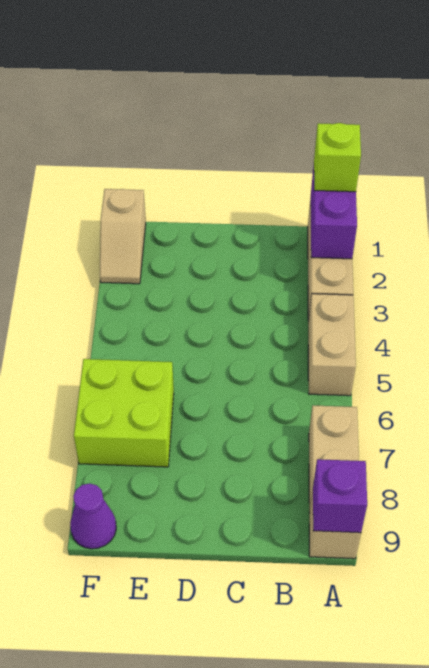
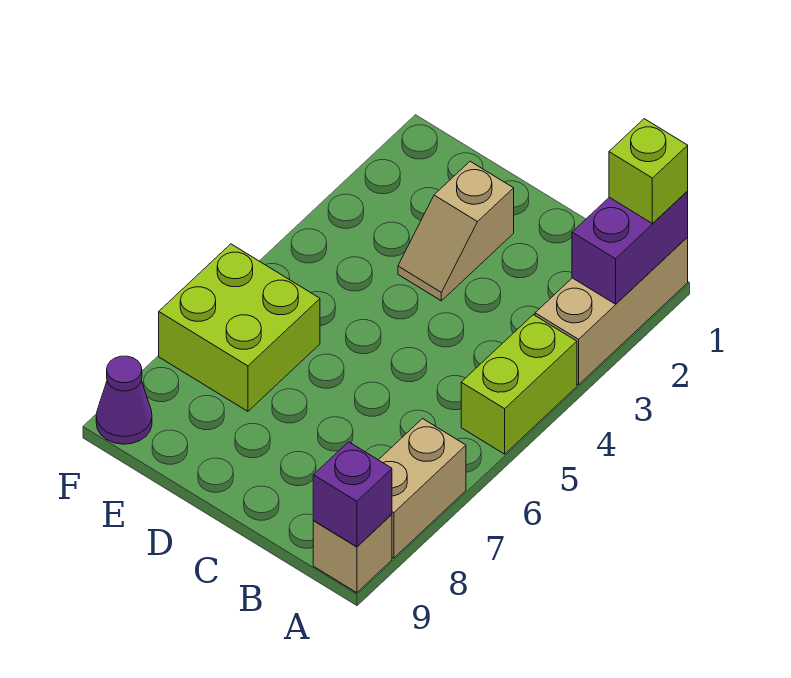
tan brick A4:A5 level 1 -> lime brick A4:A5 level 1
tan slope F1:F2 level 1 top 1 -> tan slope D2:D3 level 1 top 2

